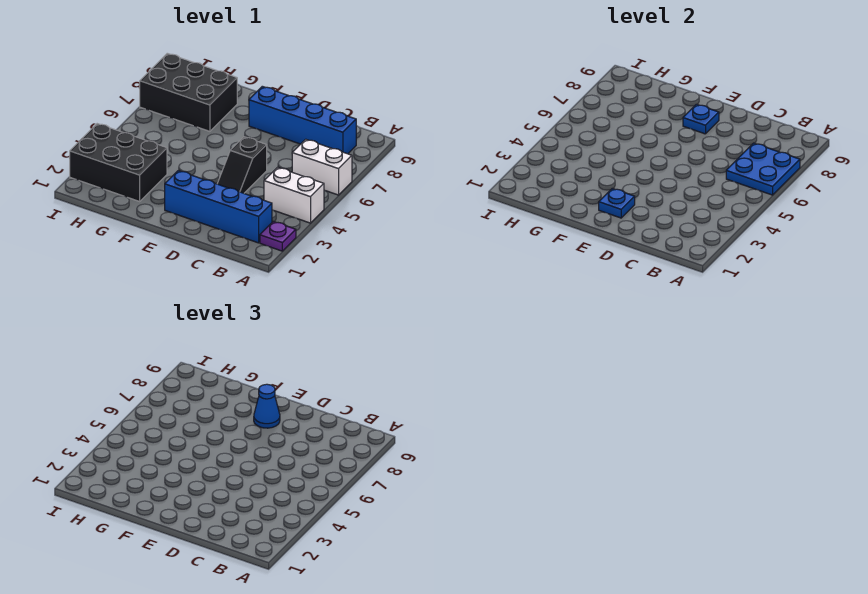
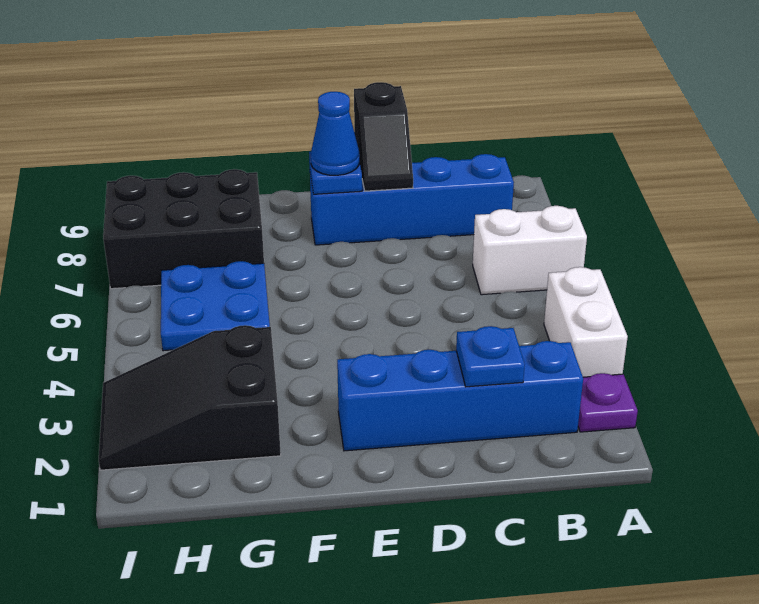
white brick A4:B4 level 1 -> white brick A3:A4 level 1
blue plate A6:B7 level 2 -> blue plate G5:H6 level 1
black slope D4:D5 level 1 top 5 -> black slope D8:D9 level 2 top 9
blue plate E2 level 2 -> blue plate C2 level 2
black brick G2:I3 level 1 -> black slope G2:I3 level 1 top G

